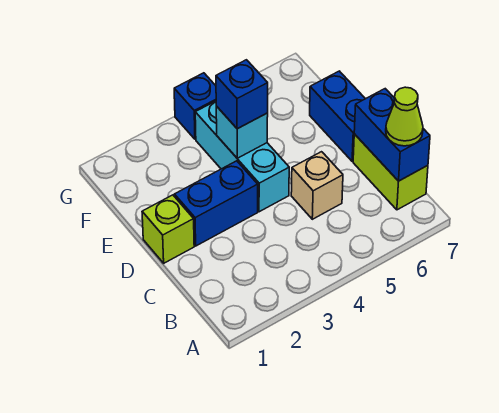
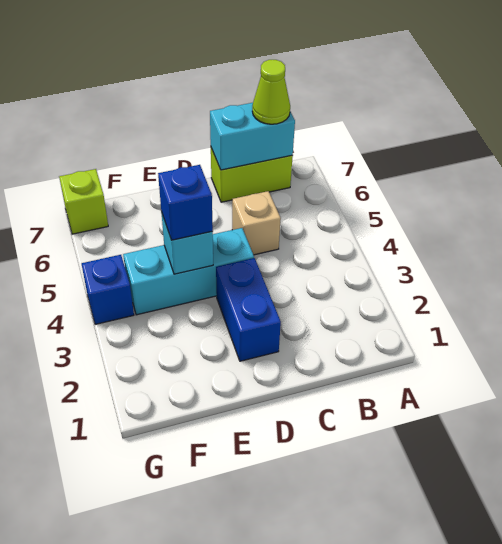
blue brick B7:C7 level 2 -> cyan brick B7:C7 level 2
lime brick D1 level 1 -> lime brick G7 level 1
blue brick D7:E7 level 1 -> none

